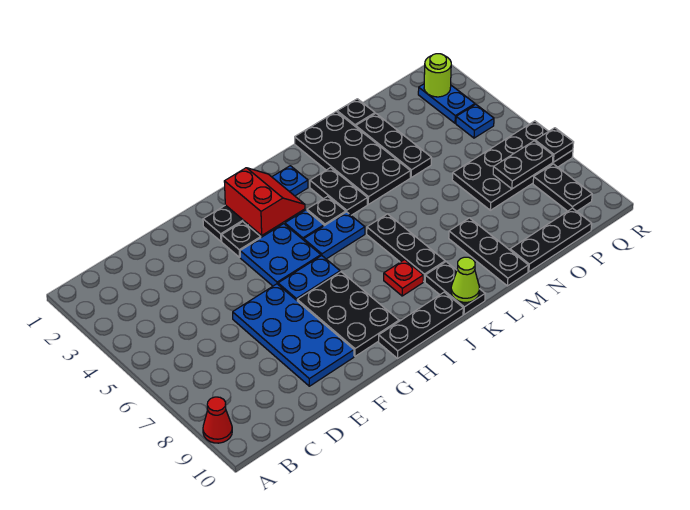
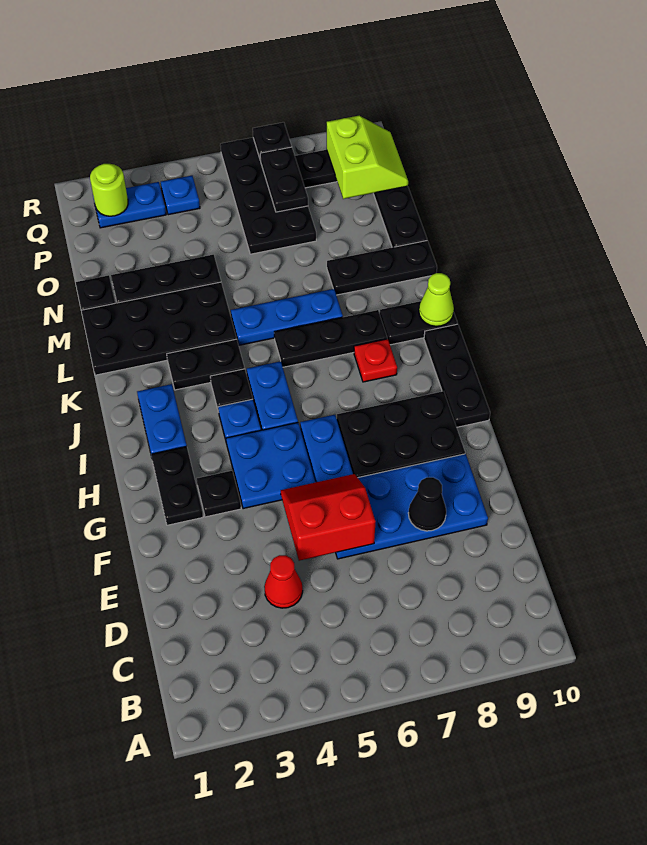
red cone A9 level 1 -> red cone D4 level 1
none -> black cone E8 level 2
red slope H2:I3 level 2 top H -> red slope E5:F6 level 2 top E
none -> blue plate L5:L7 level 1
none -> lime slope P9:Q10 level 2 top 9

